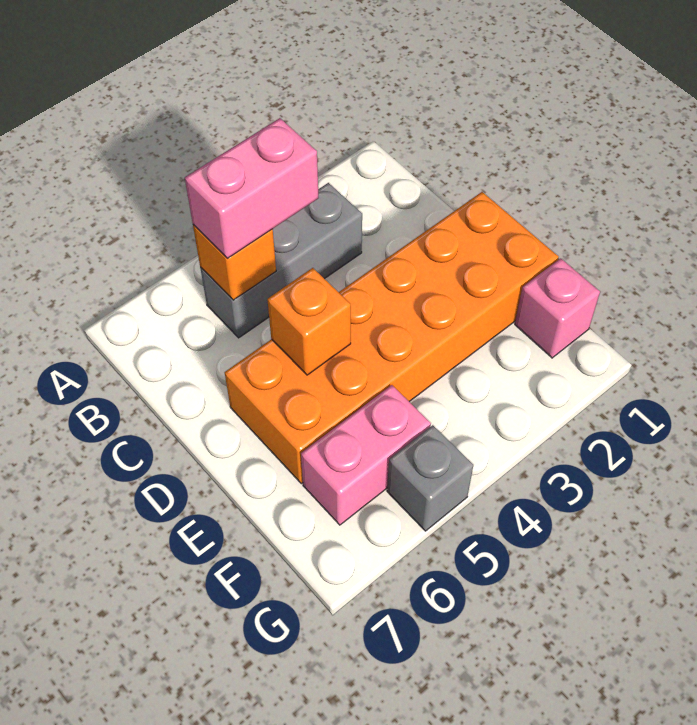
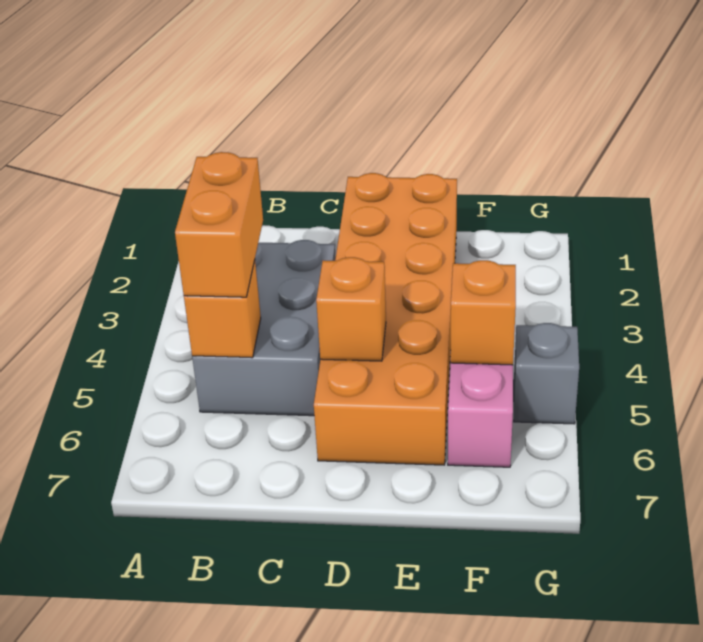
grey brick B3:B5 level 1 -> grey brick B3:C5 level 1
pink brick B4:B5 level 3 -> orange brick B4:B5 level 3
pink brick F1 level 1 -> none
none -> orange brick F5 level 2

